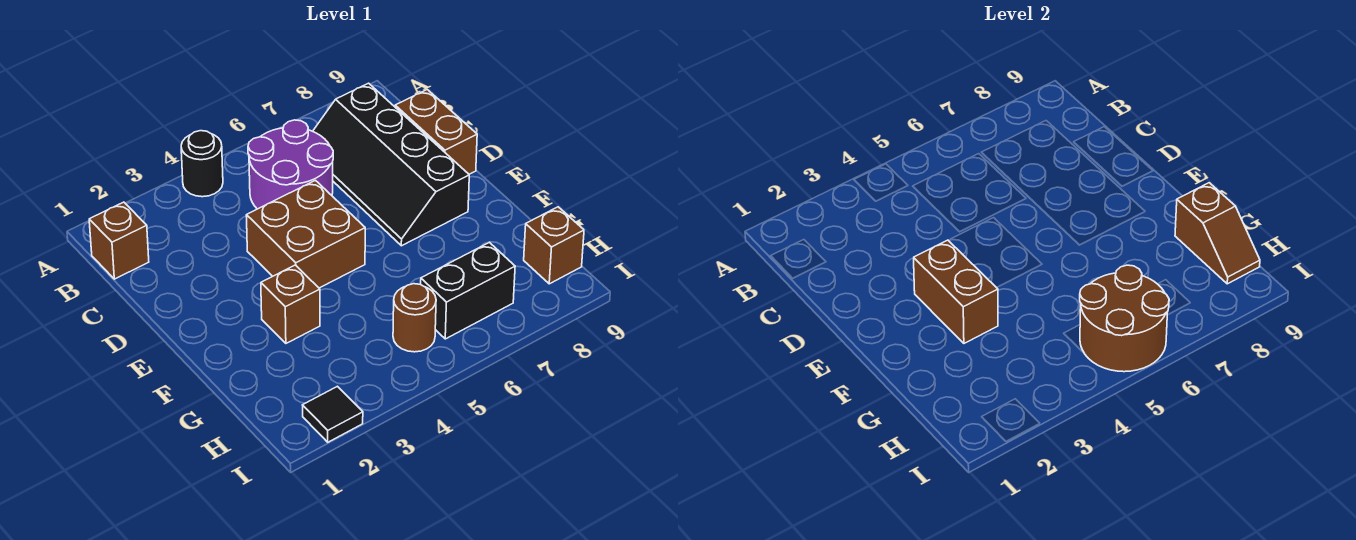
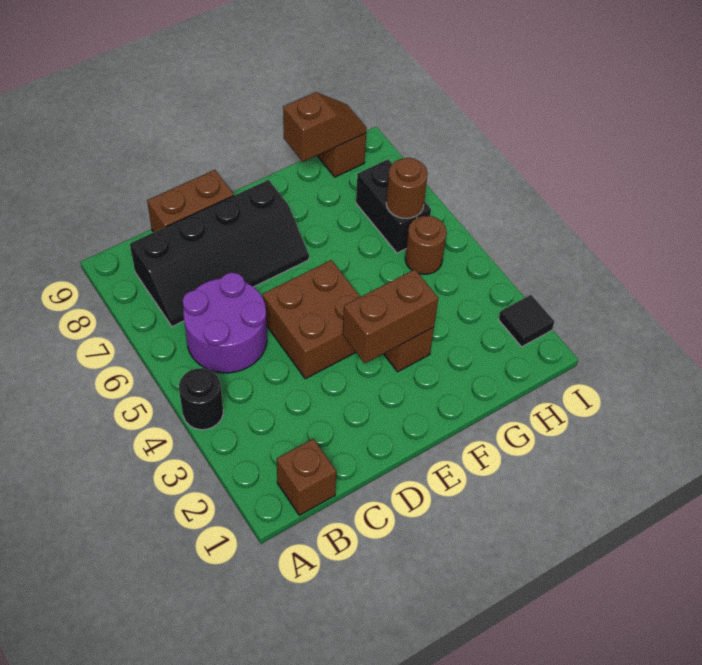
brown round brick H5:I6 level 2 -> brown round brick H6 level 2

